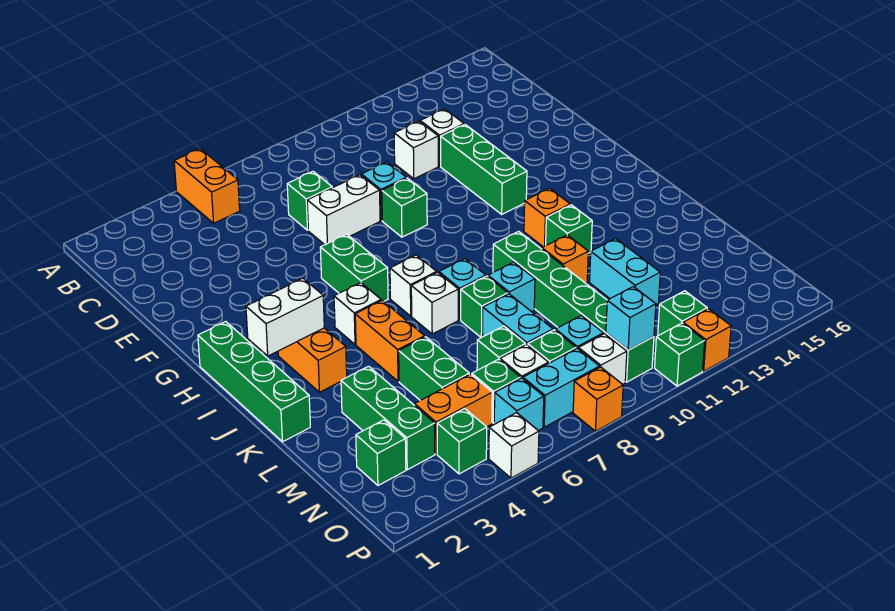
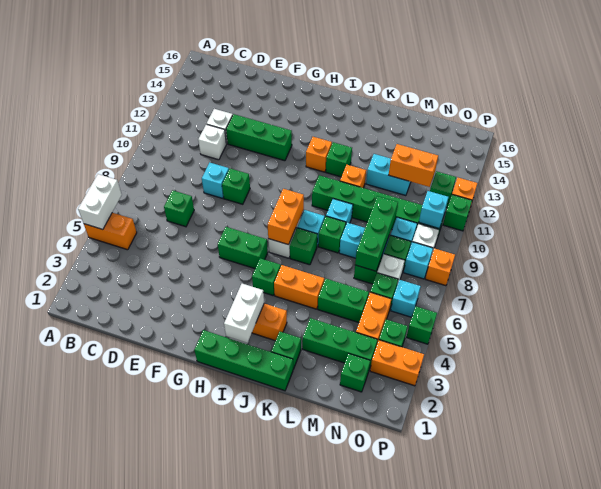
white brick E7:E8 level 1 -> white brick A5:A6 level 2
white brick I5 level 1 -> green brick I5 level 1
none -> orange brick I7:I8 level 2
white brick J7 level 1 -> green brick J7 level 1
none -> green brick K2 level 1
none -> green brick M7:M9 level 2
none -> orange brick M12:N12 level 2
none -> orange brick O3:P3 level 1
cyan brick O7:O8 level 1 -> cyan brick O8 level 1
white brick P5 level 1 -> green brick P5 level 1

